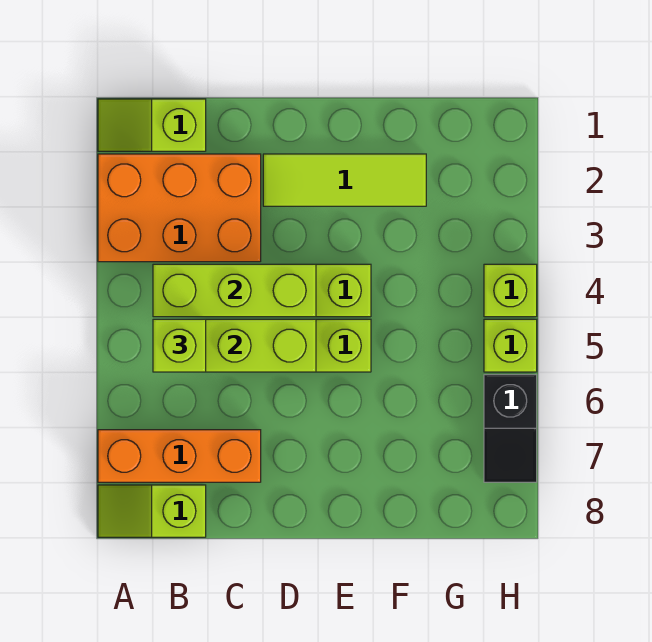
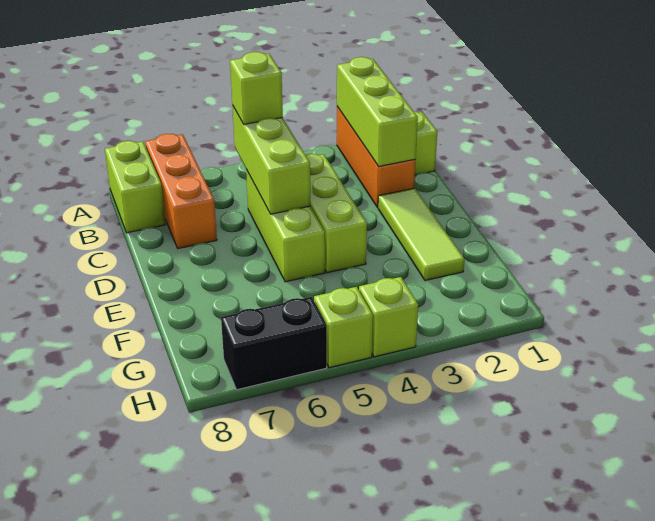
orange brick A2:C3 level 1 -> orange brick A2:C2 level 1
lime slope A8:B8 level 1 top B -> lime brick A8:B8 level 1
lime brick B4:D4 level 2 -> lime brick A2:C2 level 2
black slope H6:H7 level 1 top 6 -> black brick H6:H7 level 1

